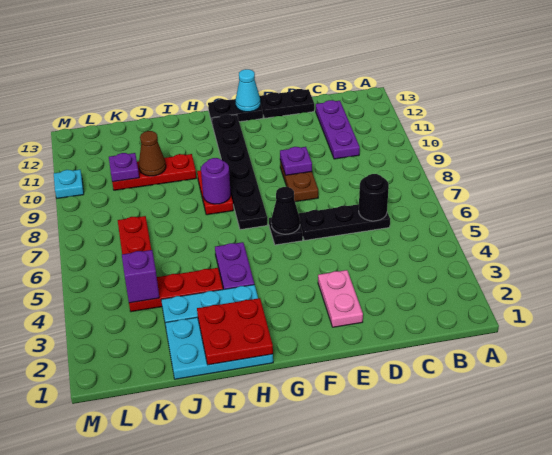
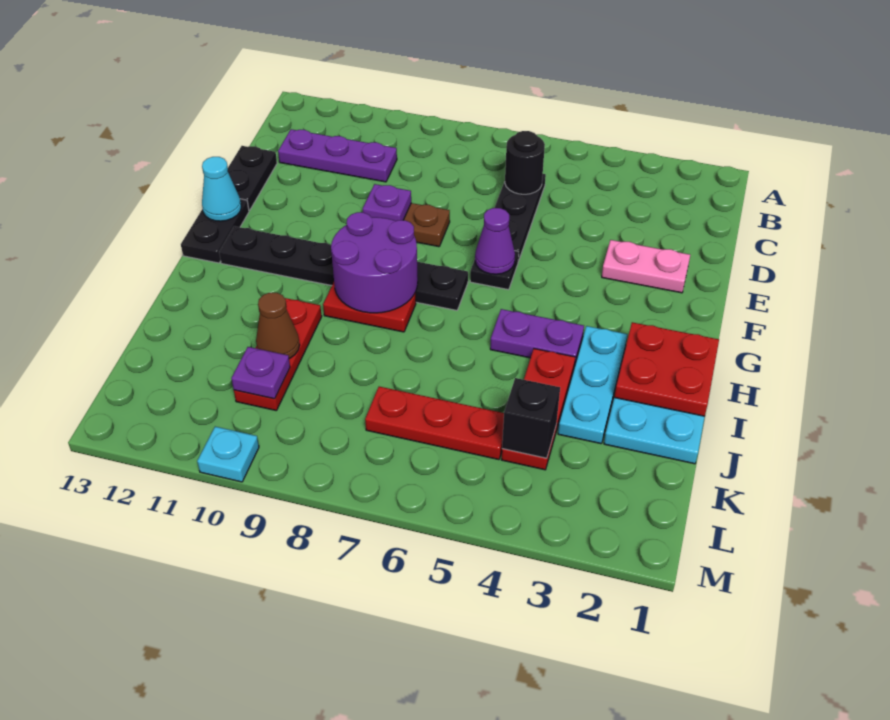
black cone F6 level 2 -> purple cone F6 level 2
purple round brick H8 level 2 -> purple round brick G8:H9 level 2
purple brick K4 level 2 -> black brick K4 level 2

